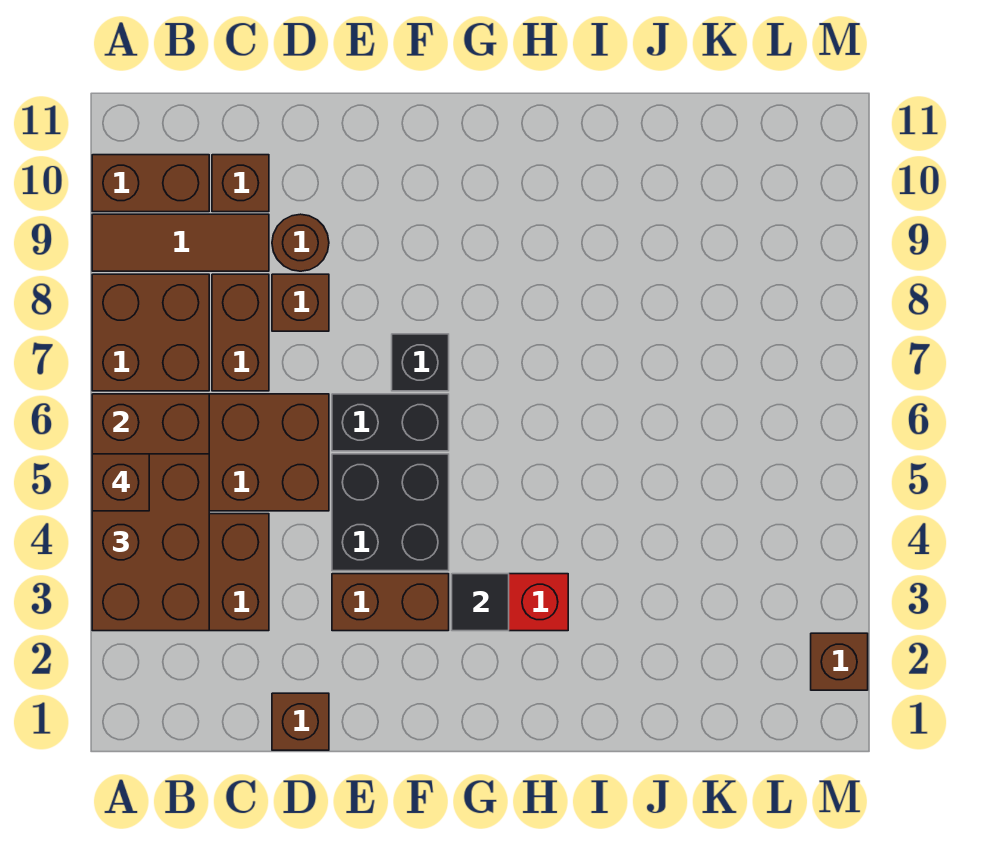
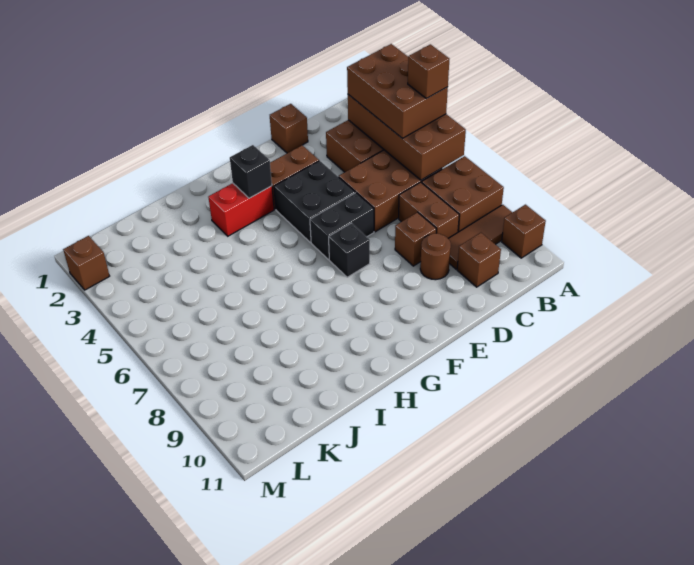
brown brick A10:B10 level 1 -> brown brick A10 level 1
black tile G3 level 2 -> black brick G3 level 2

